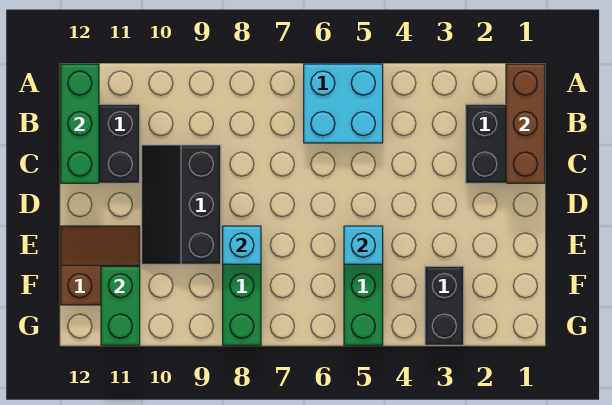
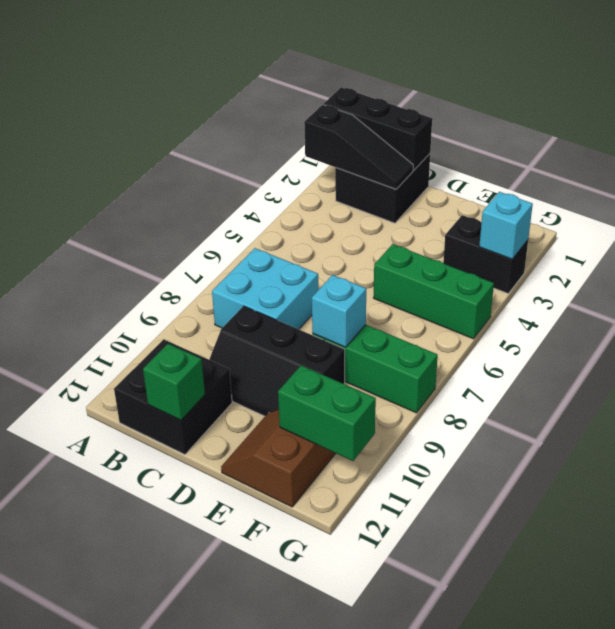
brown brick A1:C1 level 2 -> black brick A1:C1 level 2
none -> black slope A2:C2 level 2 top A
cyan brick A5:B6 level 1 -> cyan brick B7:C8 level 1
green brick A12:C12 level 2 -> green brick C12 level 2
cyan brick E5 level 2 -> cyan brick G3 level 2

